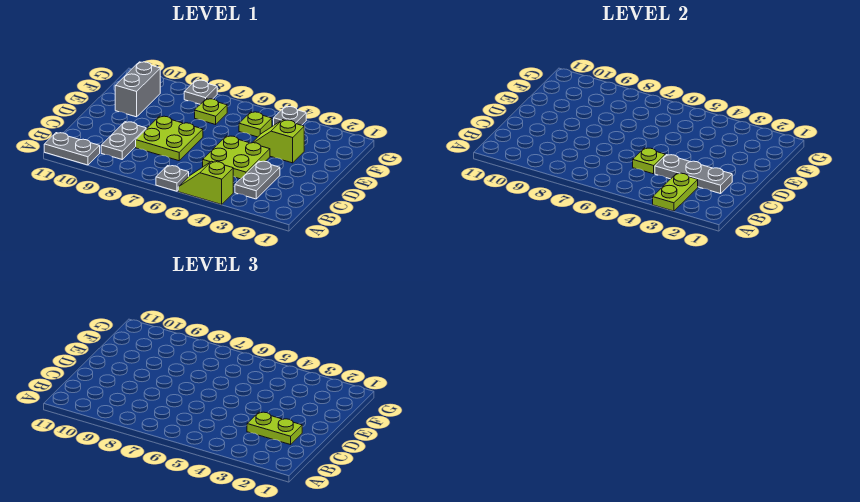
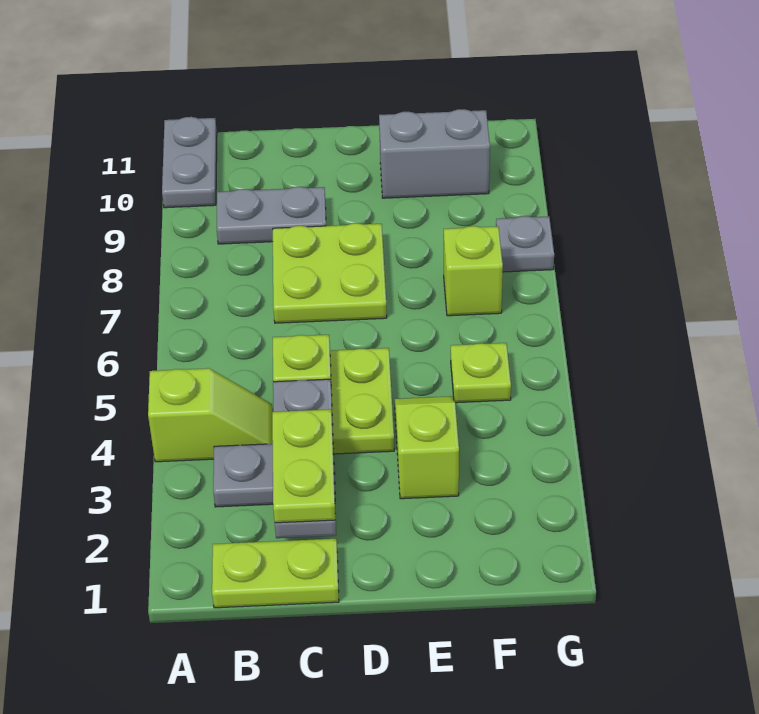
lime plate A3:B3 level 2 -> lime plate B1:C1 level 1
lime slope A4:A5 level 1 top 4 -> lime slope A4:B4 level 1 top A
grey plate A6 level 1 -> none
lime plate F7 level 1 -> lime brick F7 level 1
grey plate G4 level 1 -> none

